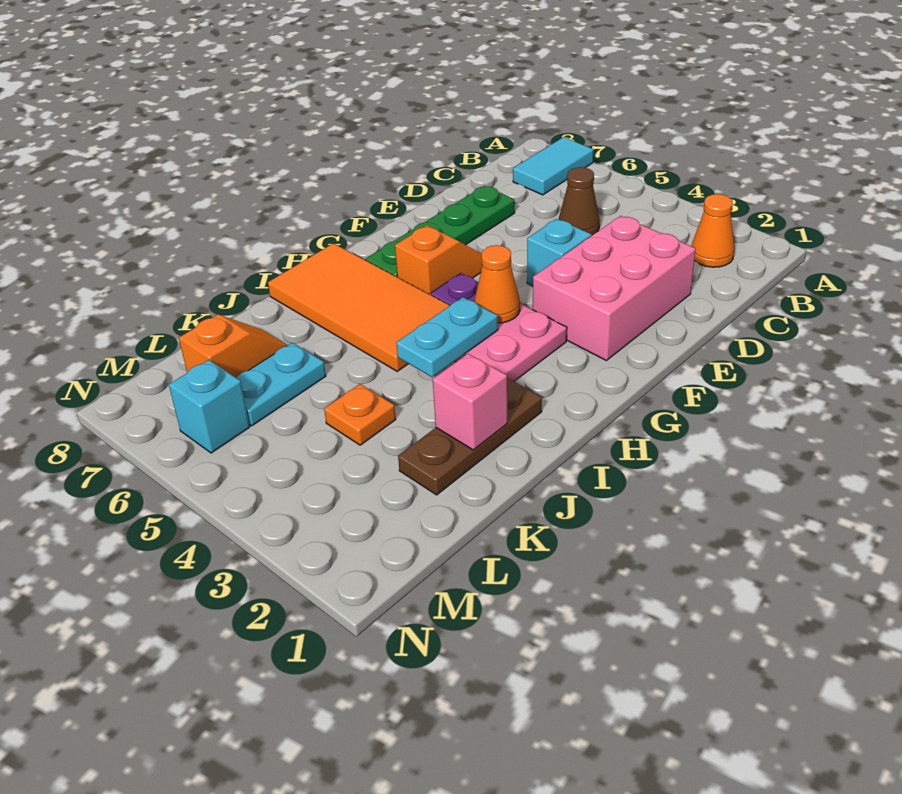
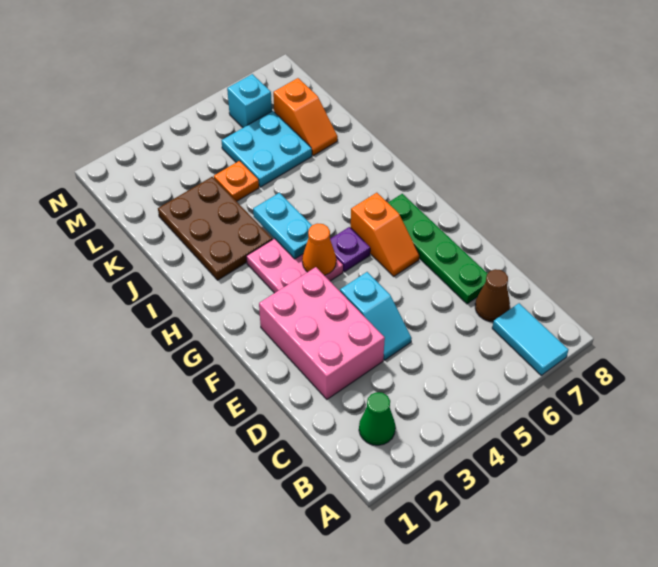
orange cone B2 level 1 -> green cone B2 level 1
brown cone C5 level 1 -> brown cone C7 level 1
orange tile H5:I8 level 1 -> none
brown plate I2:K2 level 1 -> brown plate I2:K3 level 1
pink brick J2 level 2 -> none
cyan plate K6:L6 level 1 -> cyan plate K5:L6 level 1

